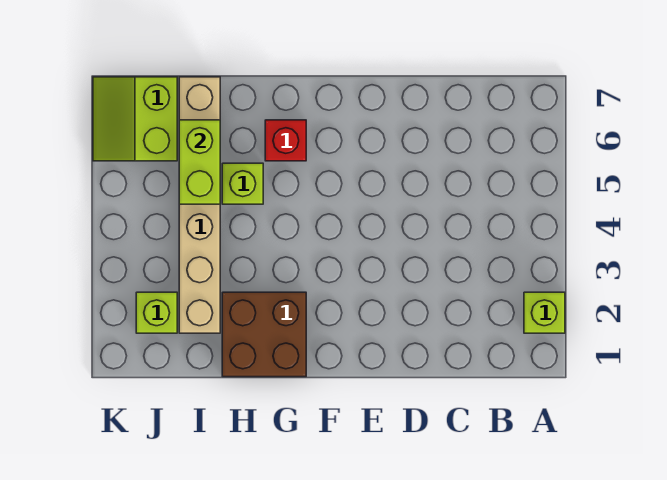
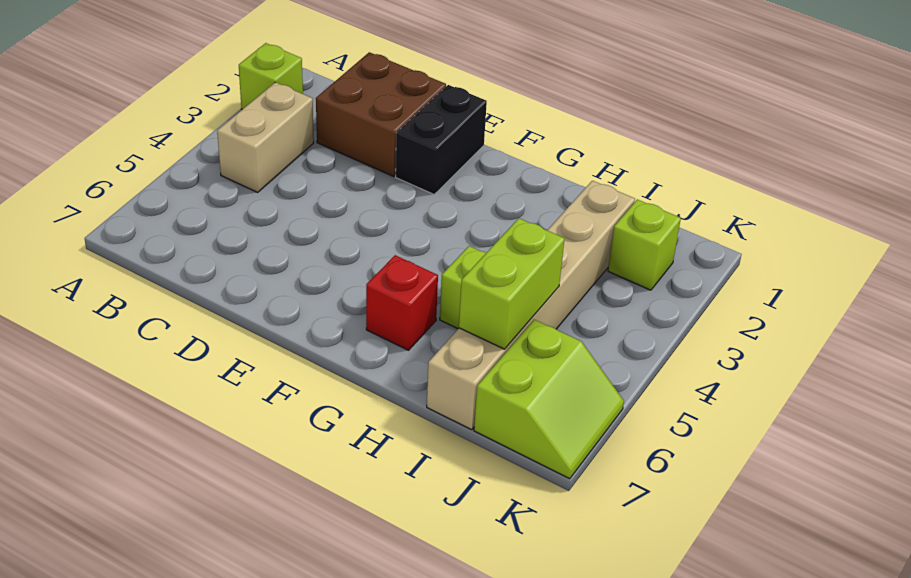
none -> tan brick B3:B4 level 1
none -> black brick E1:E2 level 1
brown brick G1:H2 level 1 -> brown brick C1:D2 level 1

